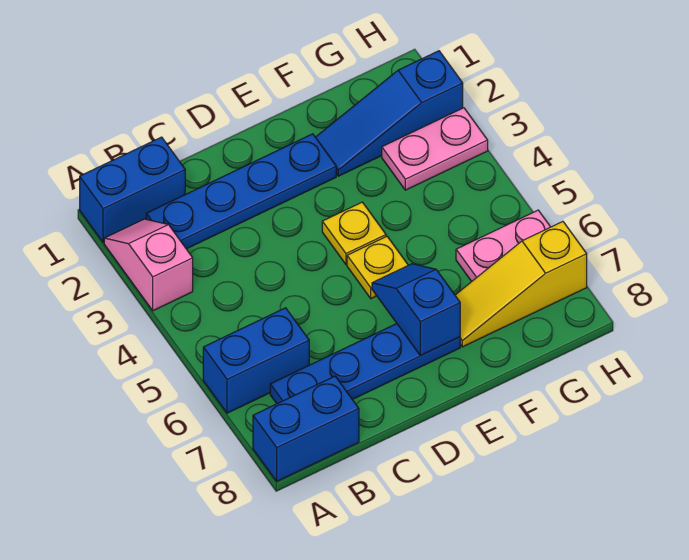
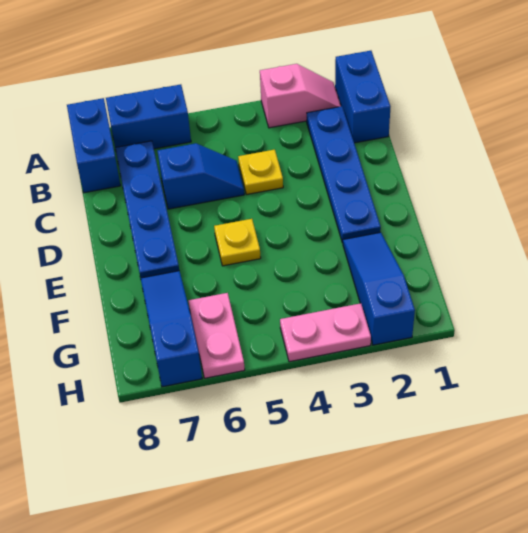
blue brick A6:B6 level 1 -> blue brick A6:A7 level 1
yellow plate E4 level 1 -> yellow plate C4 level 1
blue slope E6:E7 level 2 top 7 -> blue slope C5:C6 level 1 top 6
yellow slope F7:H7 level 1 top H -> blue slope F7:H7 level 1 top H
pink plate G3:H3 level 1 -> pink plate H3:H4 level 1

